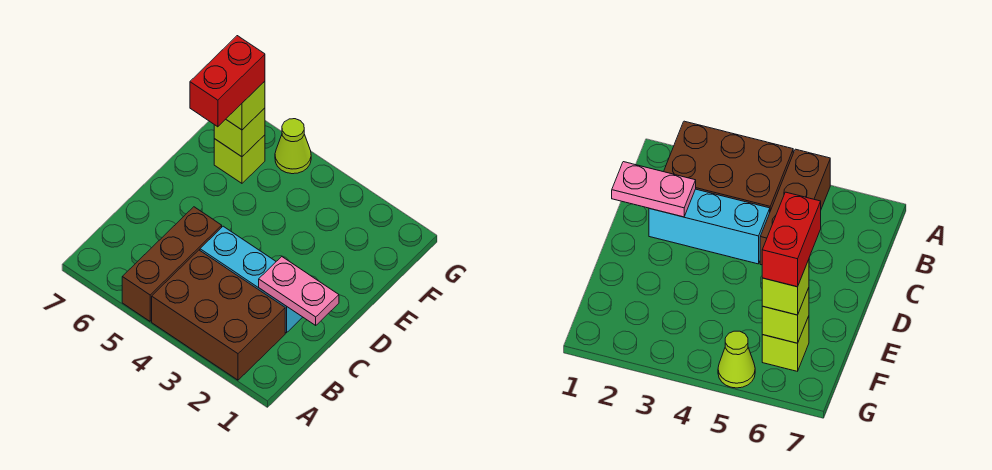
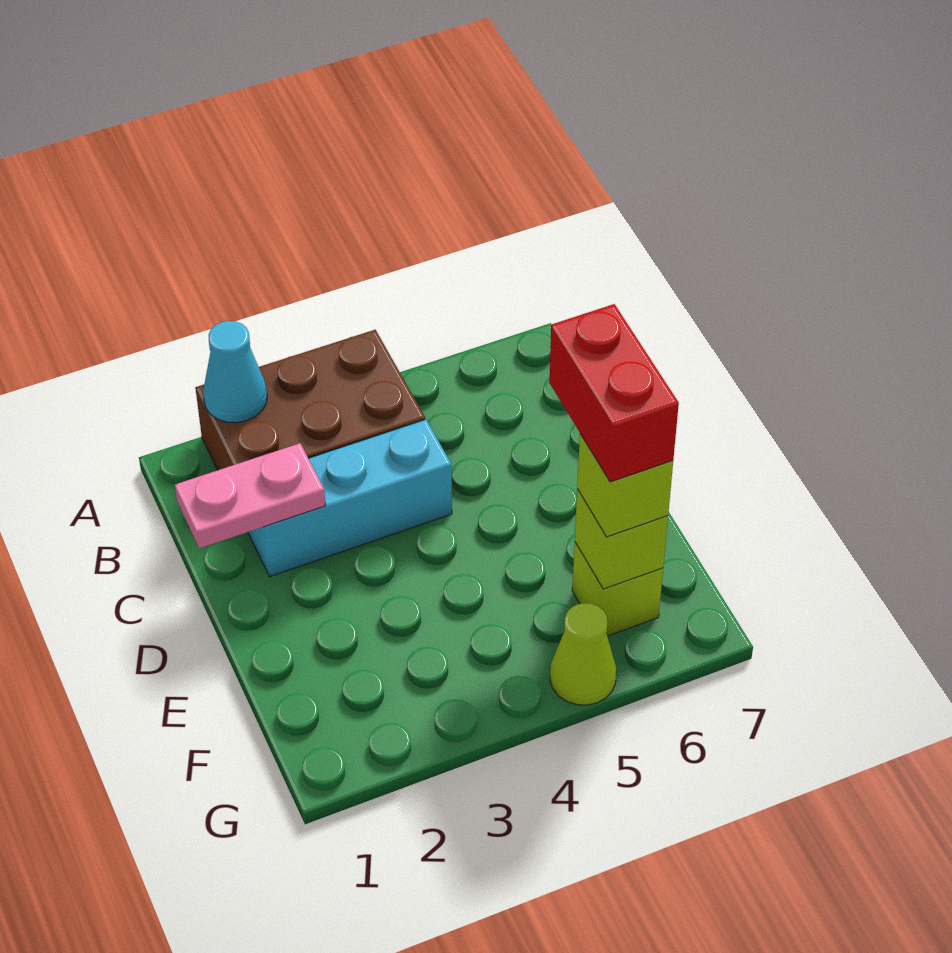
none -> cyan cone A2 level 2
brown brick A5:C5 level 1 -> none

